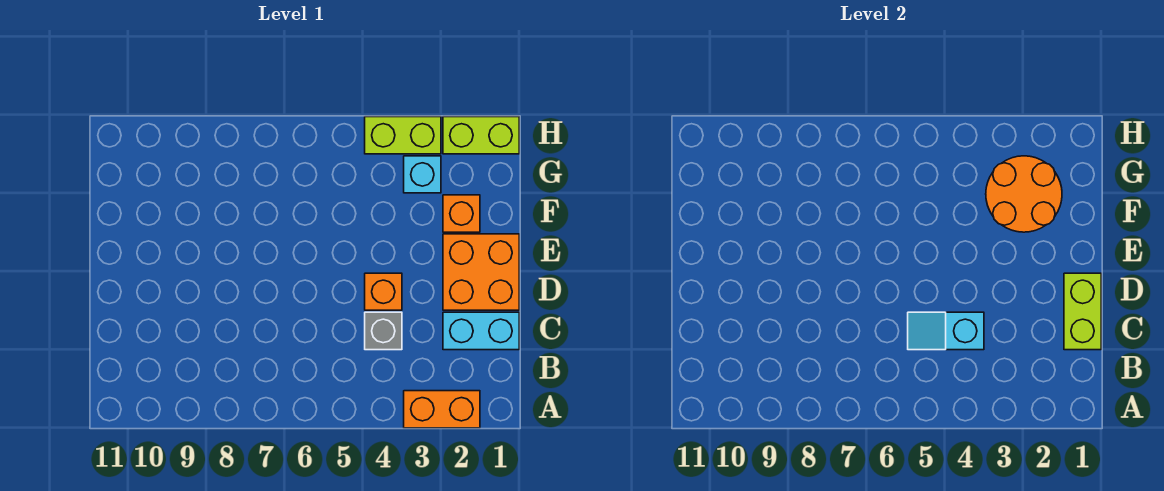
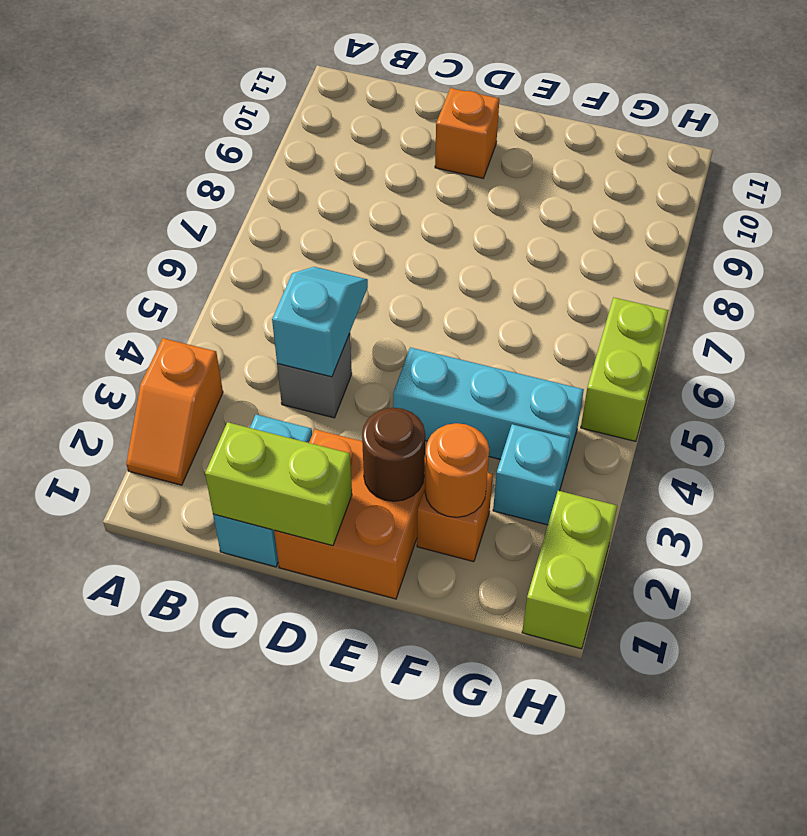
orange brick A2:A3 level 1 -> orange slope A2:A3 level 1 top 3
orange brick D4 level 1 -> orange brick D10 level 1
none -> brown round brick E2 level 2
none -> cyan brick E4:G4 level 1
orange round brick F2:G3 level 2 -> orange round brick F2 level 2
lime brick H3:H4 level 1 -> lime brick H5:H6 level 1

